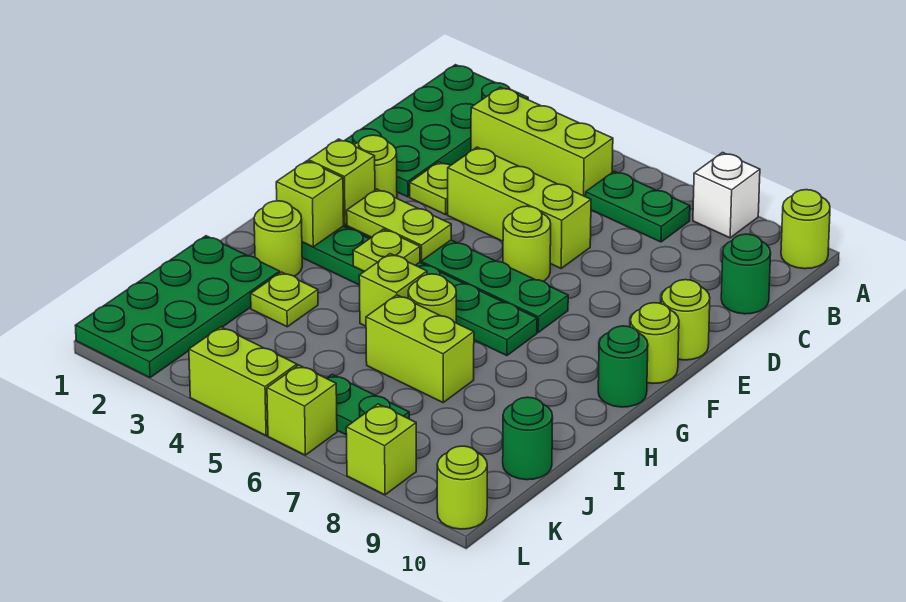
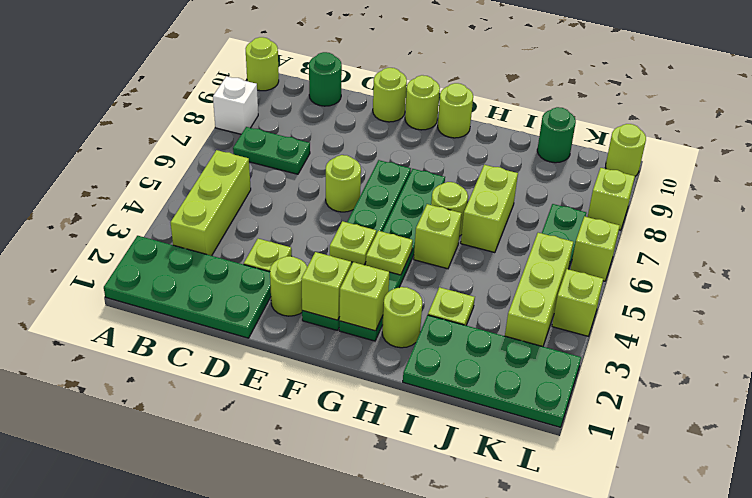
green plate B6:B7 level 1 -> green plate B7:C7 level 1
lime brick D4:D6 level 1 -> lime brick K3:K5 level 1
lime plate F3:F4 level 2 -> lime plate F4 level 2
green round brick G10 level 1 -> lime round brick G10 level 1
lime brick L4:L5 level 1 -> lime brick L4 level 1

